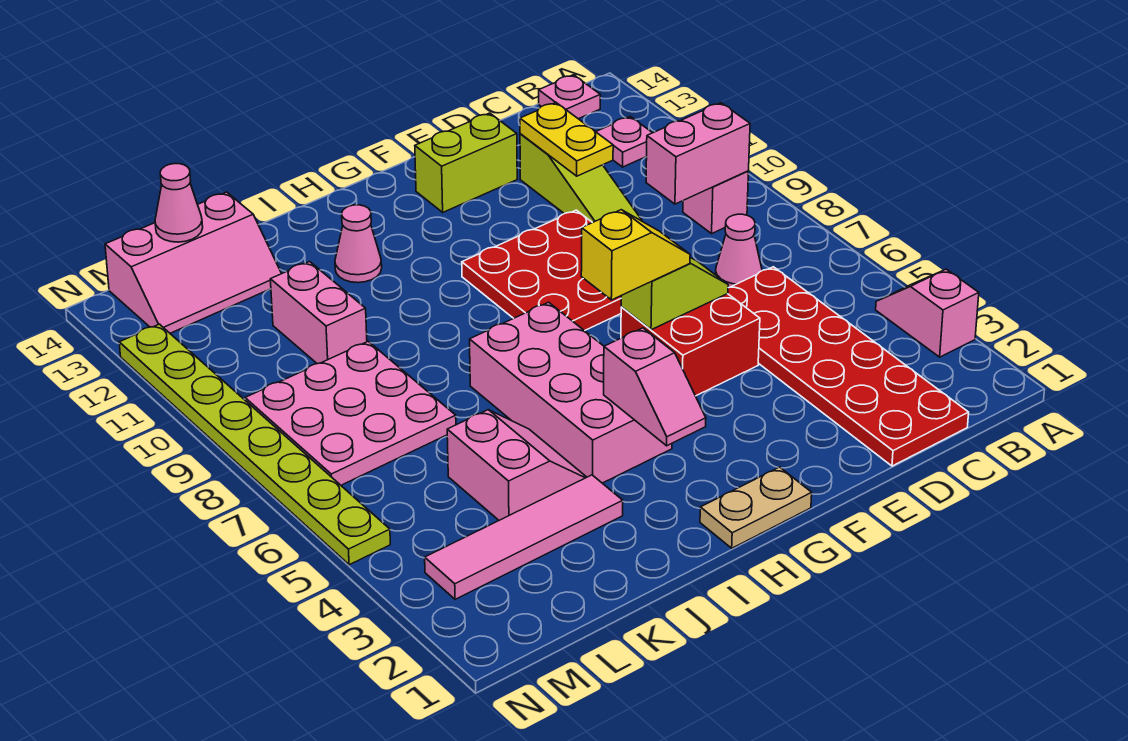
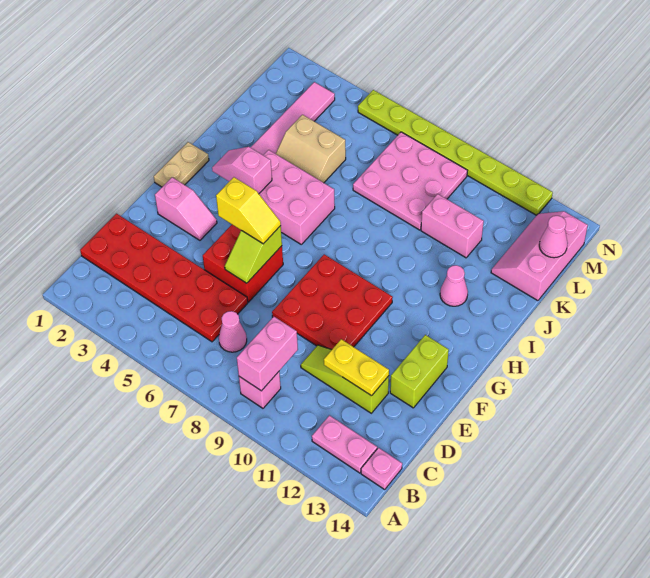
pink slope A3:A4 level 1 top 3 -> pink slope F2:F3 level 1 top 2
pink plate B12 level 1 -> pink plate B12:B13 level 1
yellow slope F6:G6 level 3 top G -> yellow slope F5:F6 level 3 top 5
pink brick H4:I7 level 1 -> pink brick H4:I6 level 1
pink slope J4:K5 level 1 top K -> tan slope J4:K5 level 1 top K

